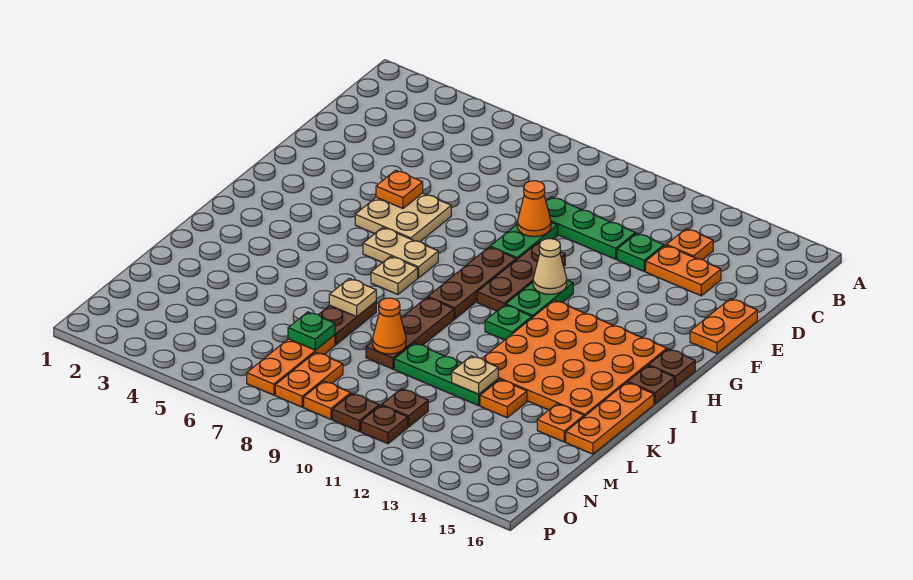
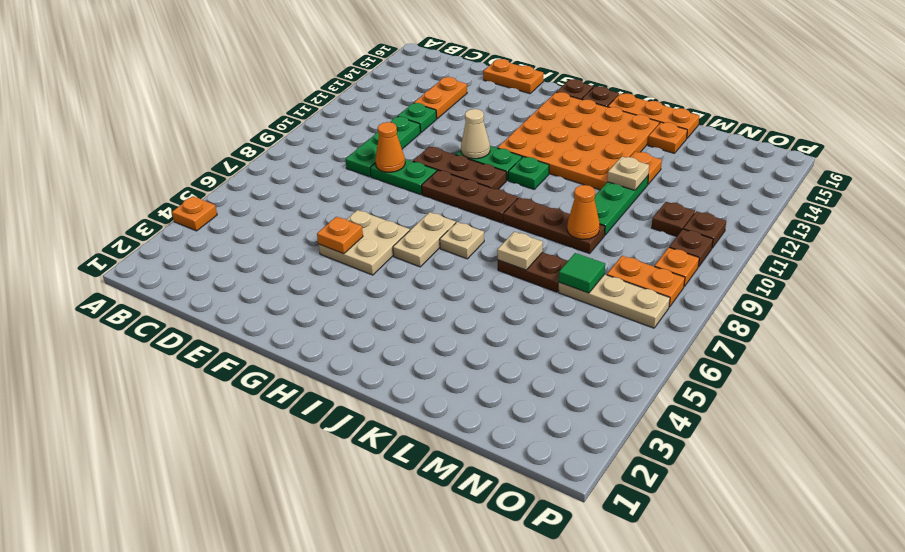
orange plate C13 level 1 -> orange plate A4 level 1
orange plate M7:O7 level 1 -> tan plate M7:O7 level 1
green plate M7 level 2 -> green tile M7 level 2

